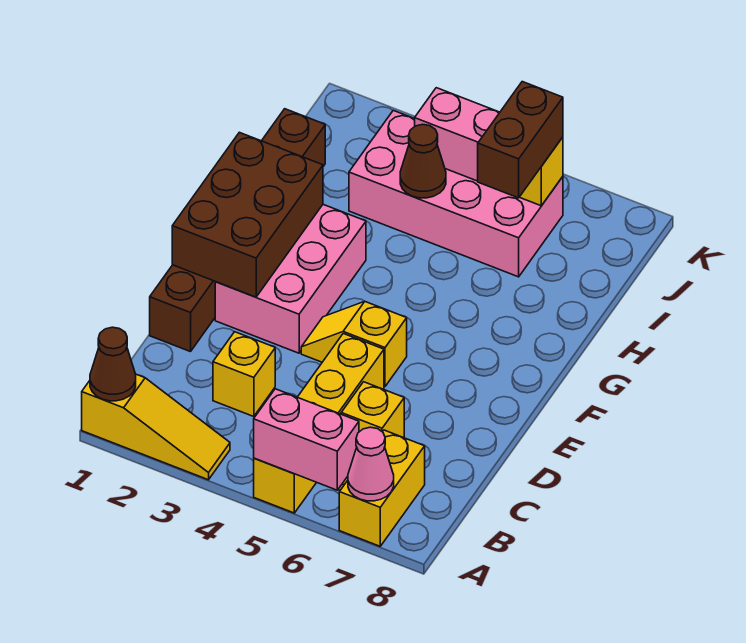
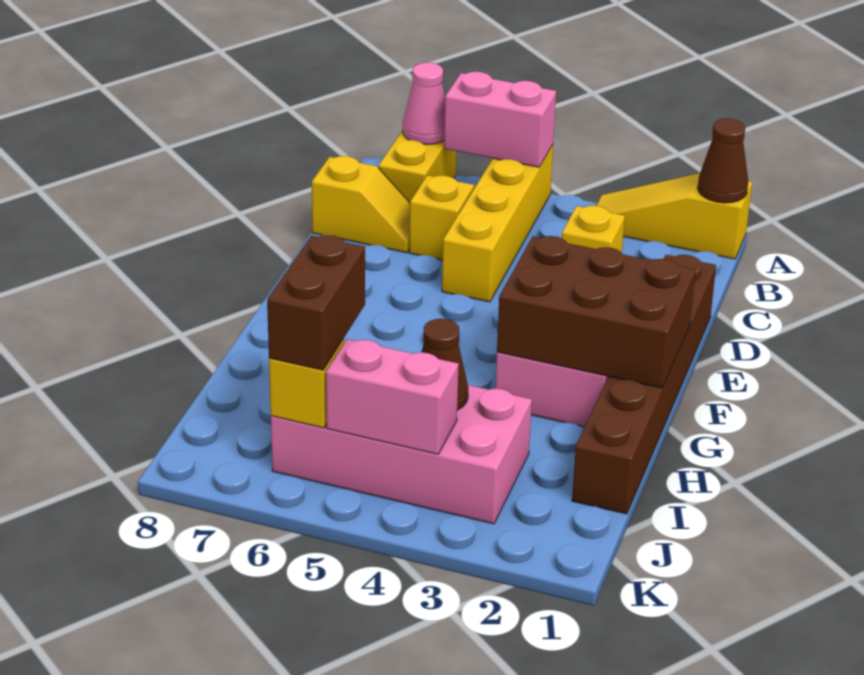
brown brick E1:G2 level 2 -> brown brick F1:G3 level 2
yellow slope E4:E5 level 1 top 5 -> yellow slope C7:C8 level 1 top 8

